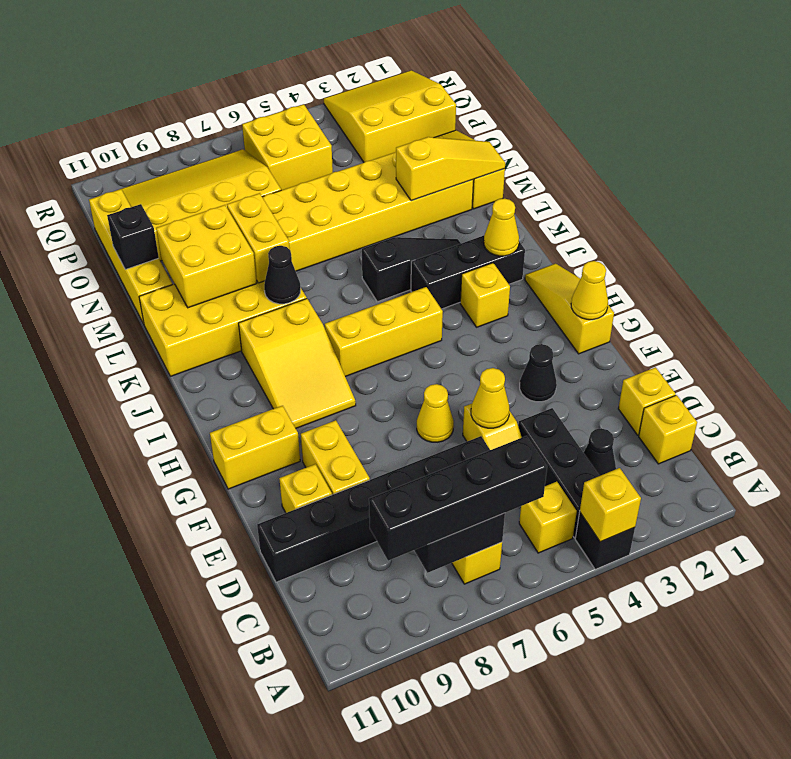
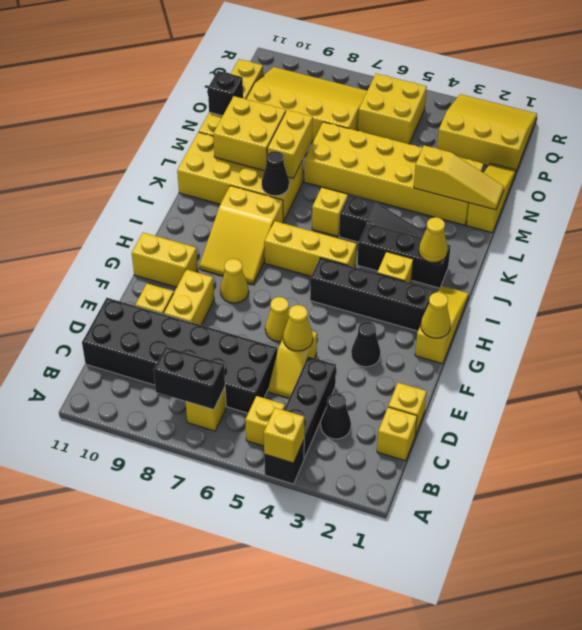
black brick B6:B9 level 3 -> black brick H2:H5 level 1
black brick D6:D11 level 1 -> black brick C6:D11 level 1
none -> yellow cone G8 level 1
none -> yellow brick K6 level 1

